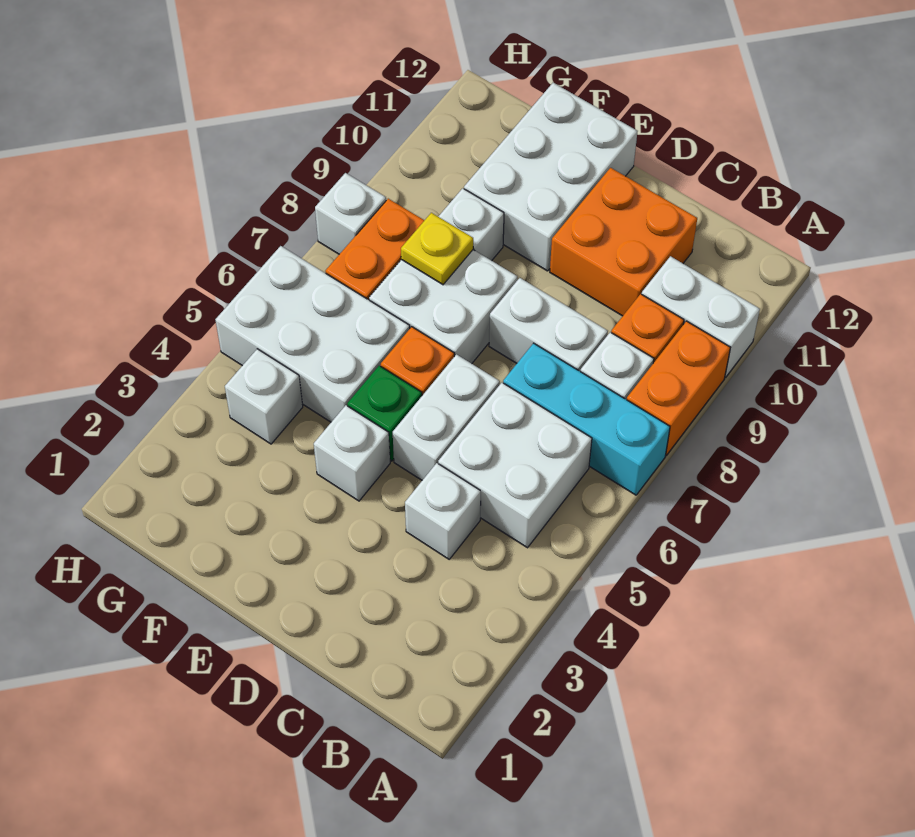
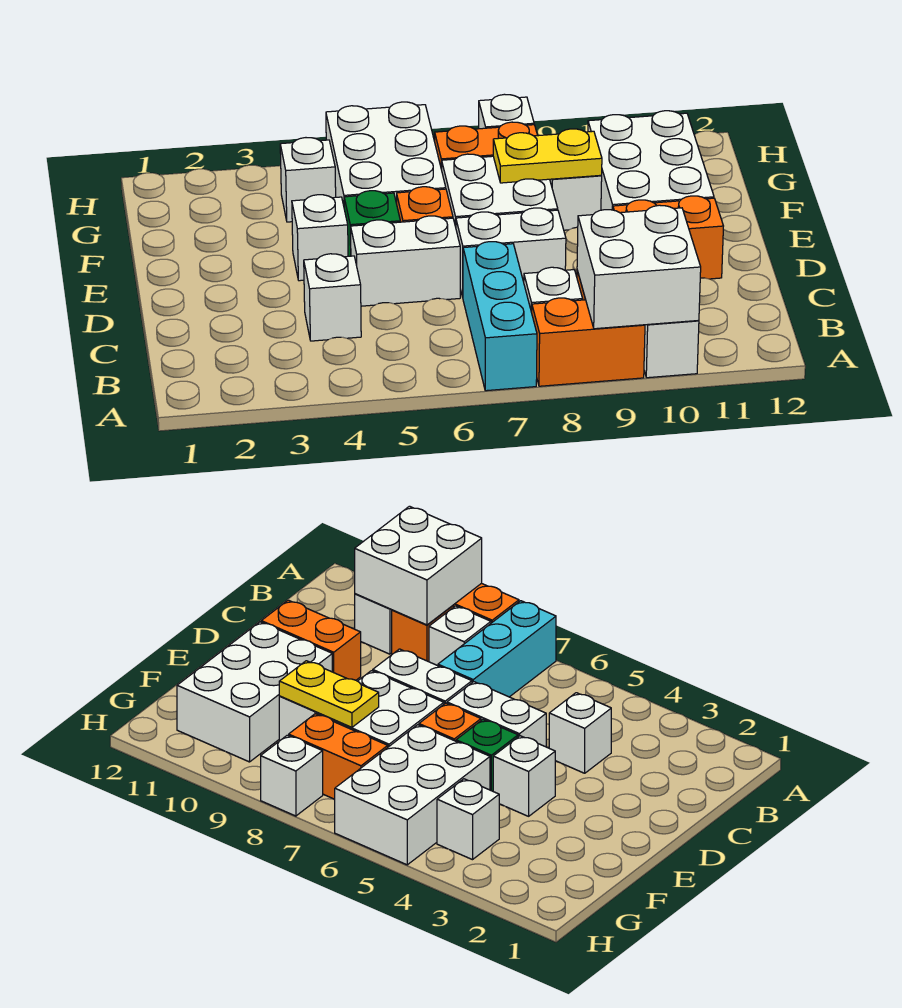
white brick B5:C6 level 1 -> white brick A9:B10 level 2
white brick C8:D8 level 1 -> white brick D7:D8 level 1
orange brick C10:D11 level 1 -> orange brick D10:D11 level 1
white brick E10:F12 level 1 -> white brick E10:G11 level 1
yellow plate F8 level 2 -> yellow plate F8:F9 level 2

